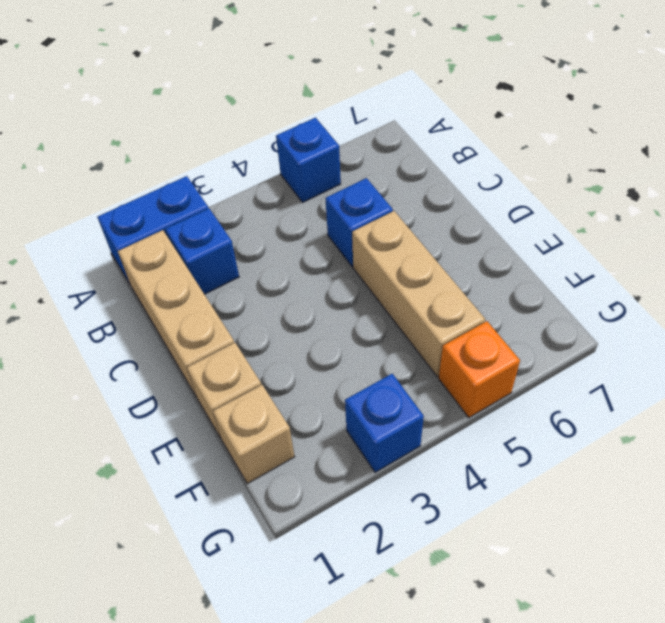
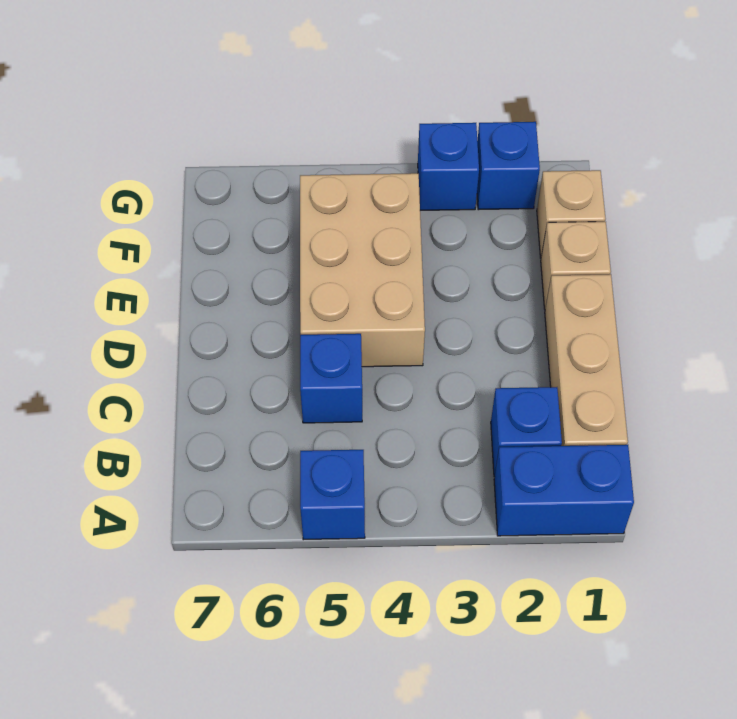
tan brick D5:F5 level 1 -> tan brick D4:F5 level 1
none -> blue brick G2 level 1
orange brick G5 level 1 -> none

